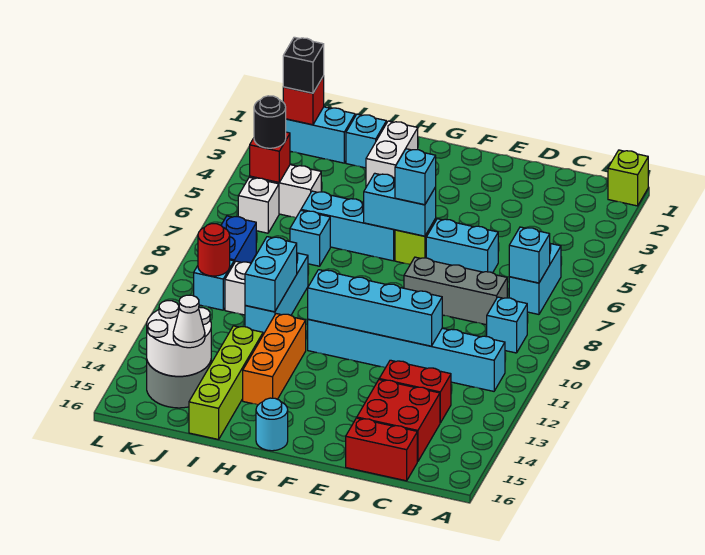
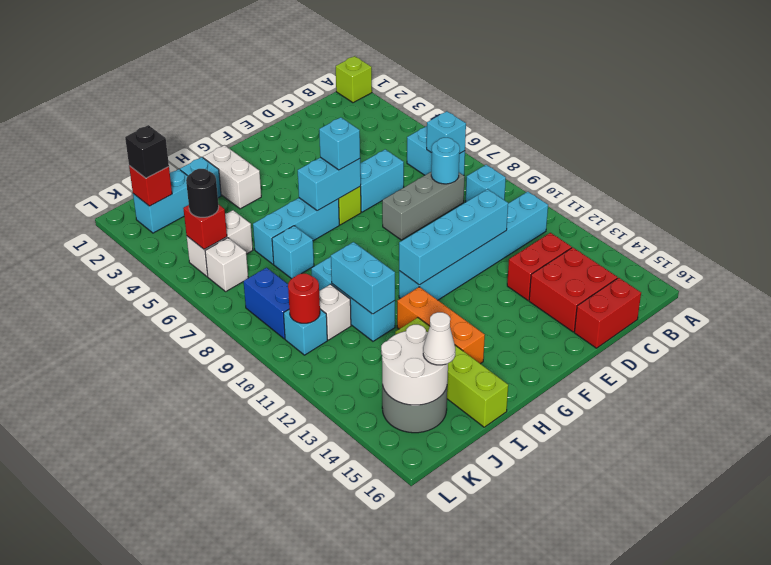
cyan round brick G16 level 1 -> cyan round brick C8 level 2

